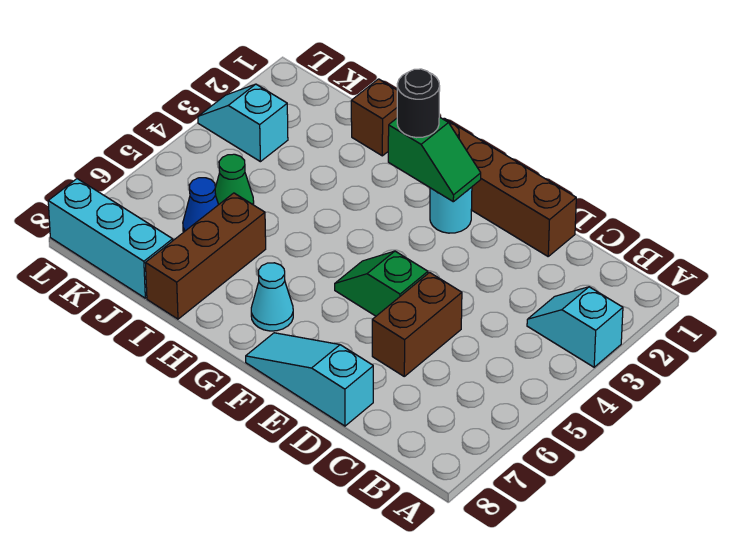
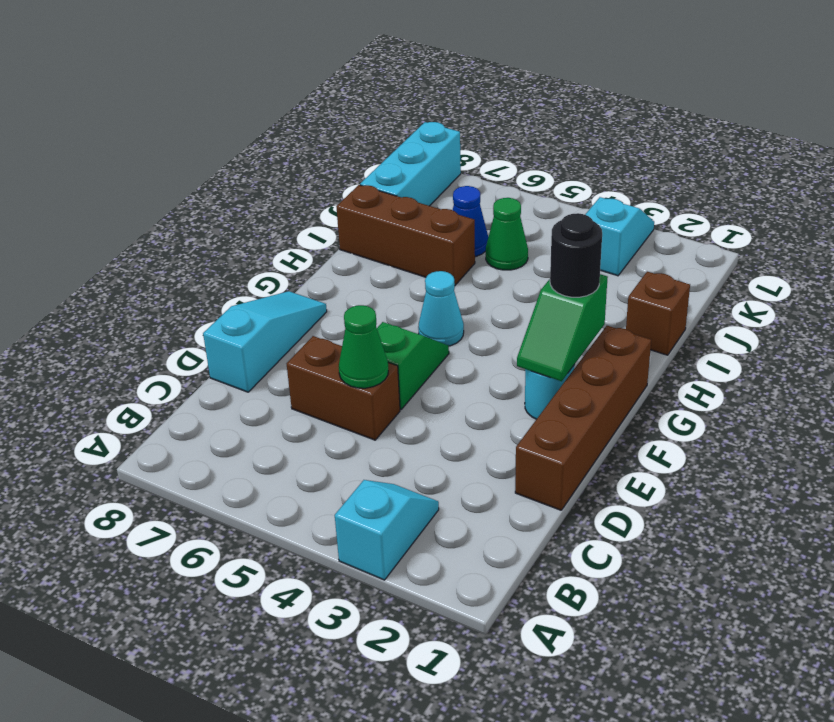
none -> green cone D5 level 2
cyan cone G7 level 1 -> cyan cone G5 level 1

